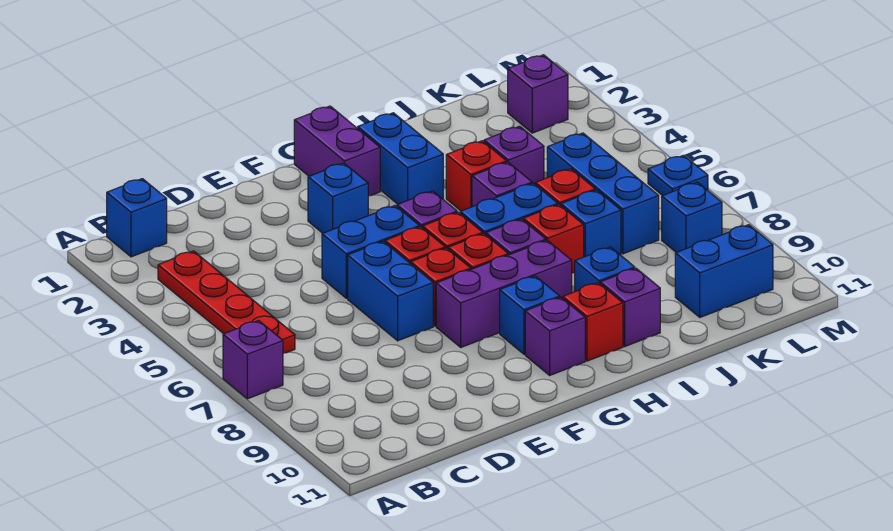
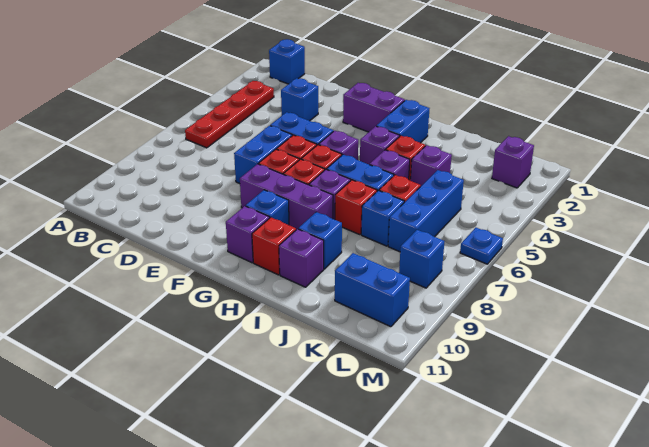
purple brick A7 level 1 -> purple brick H4 level 1
blue brick F3 level 1 -> blue brick D3 level 1
purple brick G1:G2 level 1 -> purple brick F2:G2 level 1

